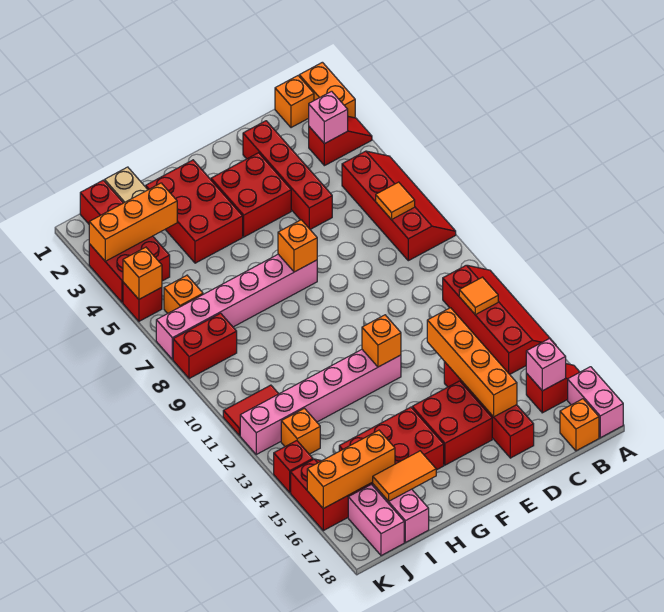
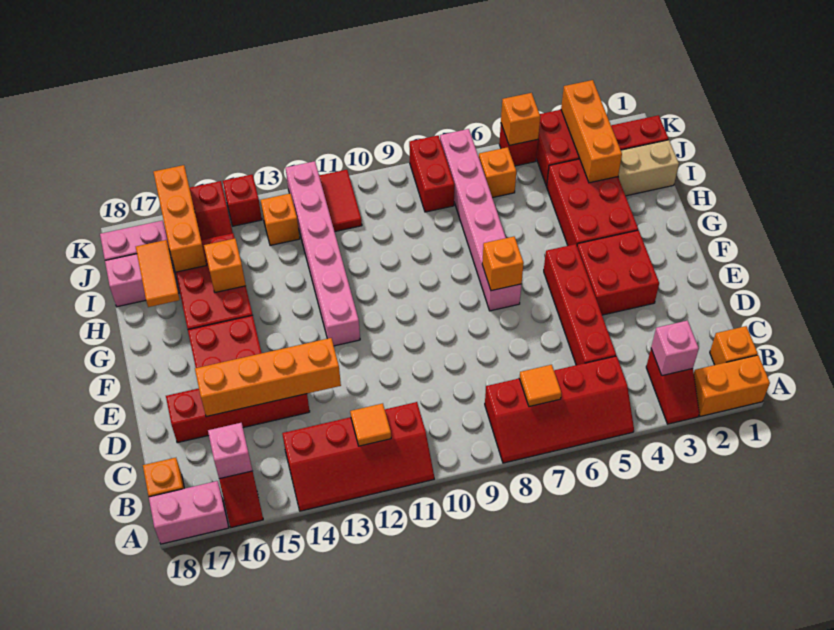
red brick D2:D5 level 1 -> red brick C5:F5 level 1
orange brick F12 level 2 -> orange brick H15 level 2
red brick G2:H4 level 1 -> red brick G3:I4 level 1

